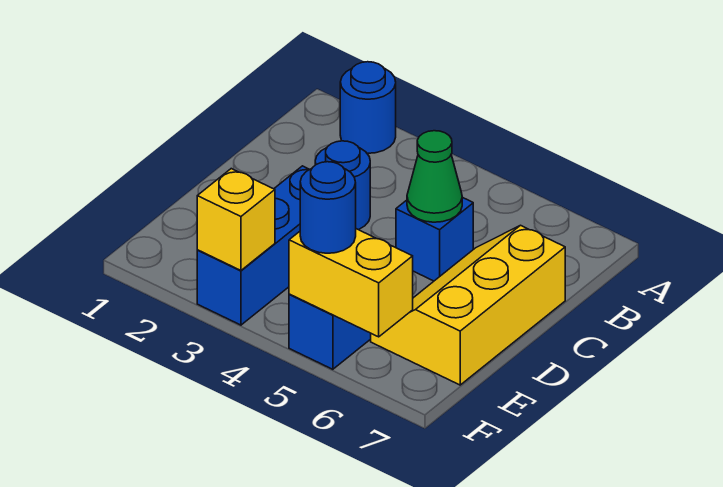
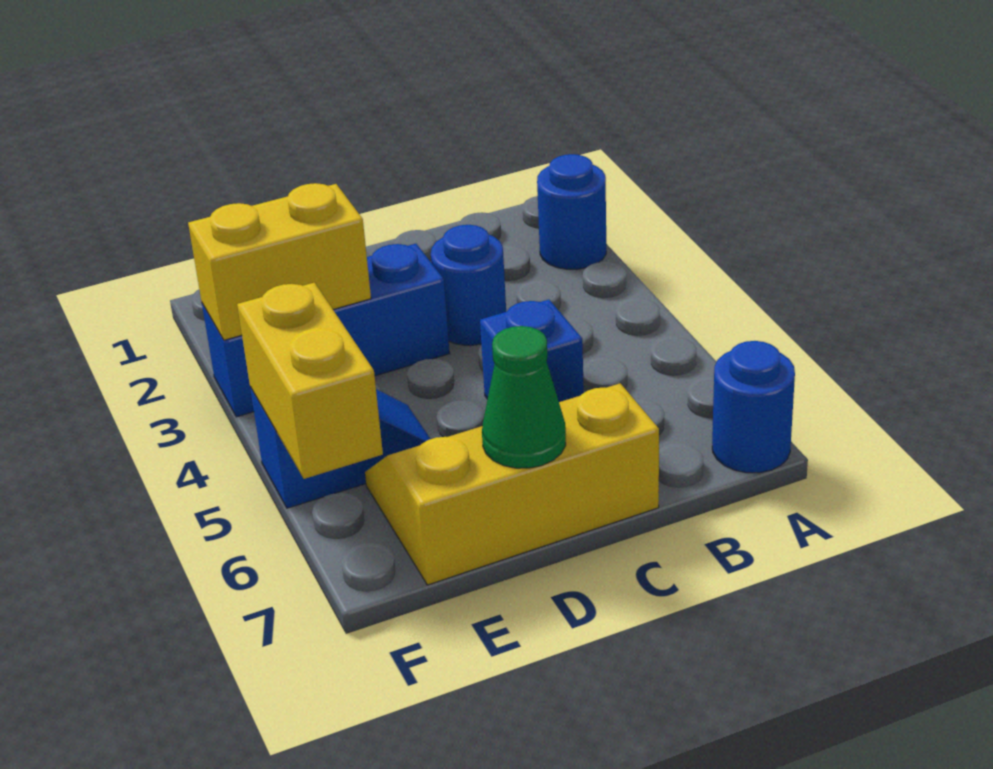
green cone C5 level 2 -> green cone D7 level 2
yellow brick F3 level 2 -> yellow brick E3:F3 level 2
blue round brick F5 level 3 -> blue round brick A7 level 1

